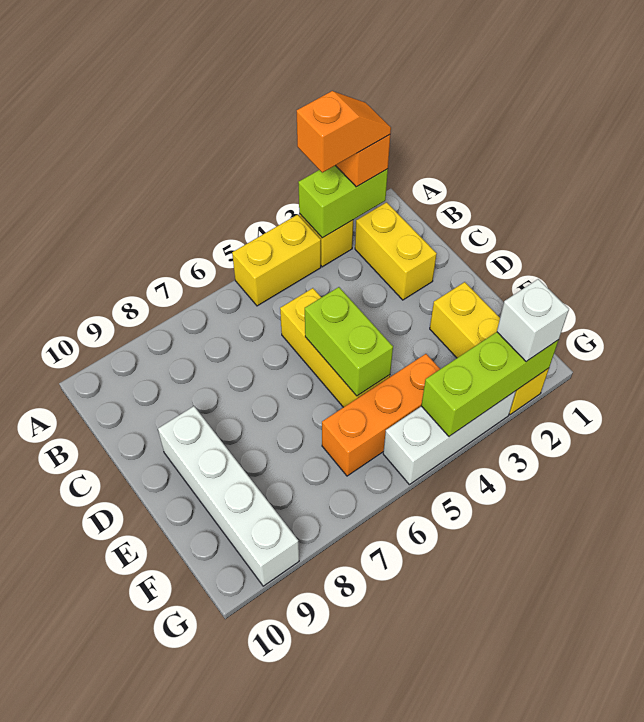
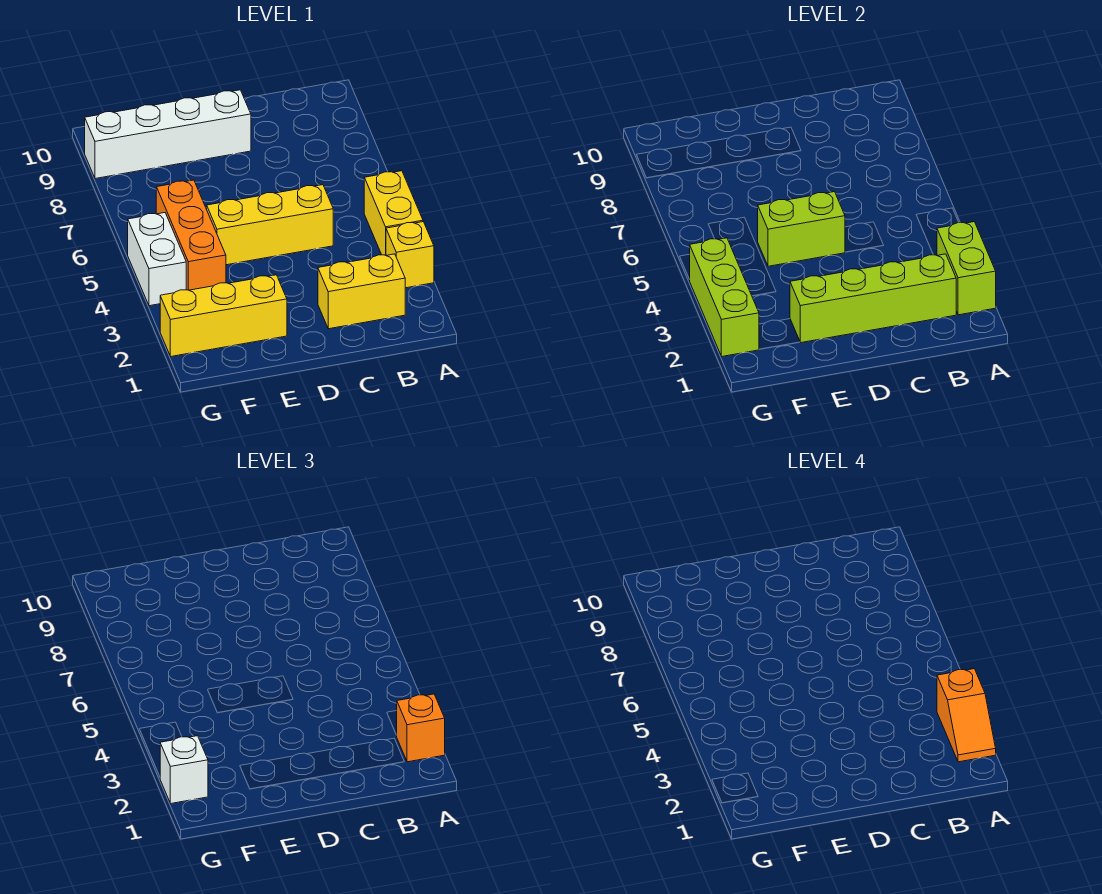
none -> lime brick B2:E2 level 2
white brick G3:G5 level 1 -> white brick G4:G5 level 1

